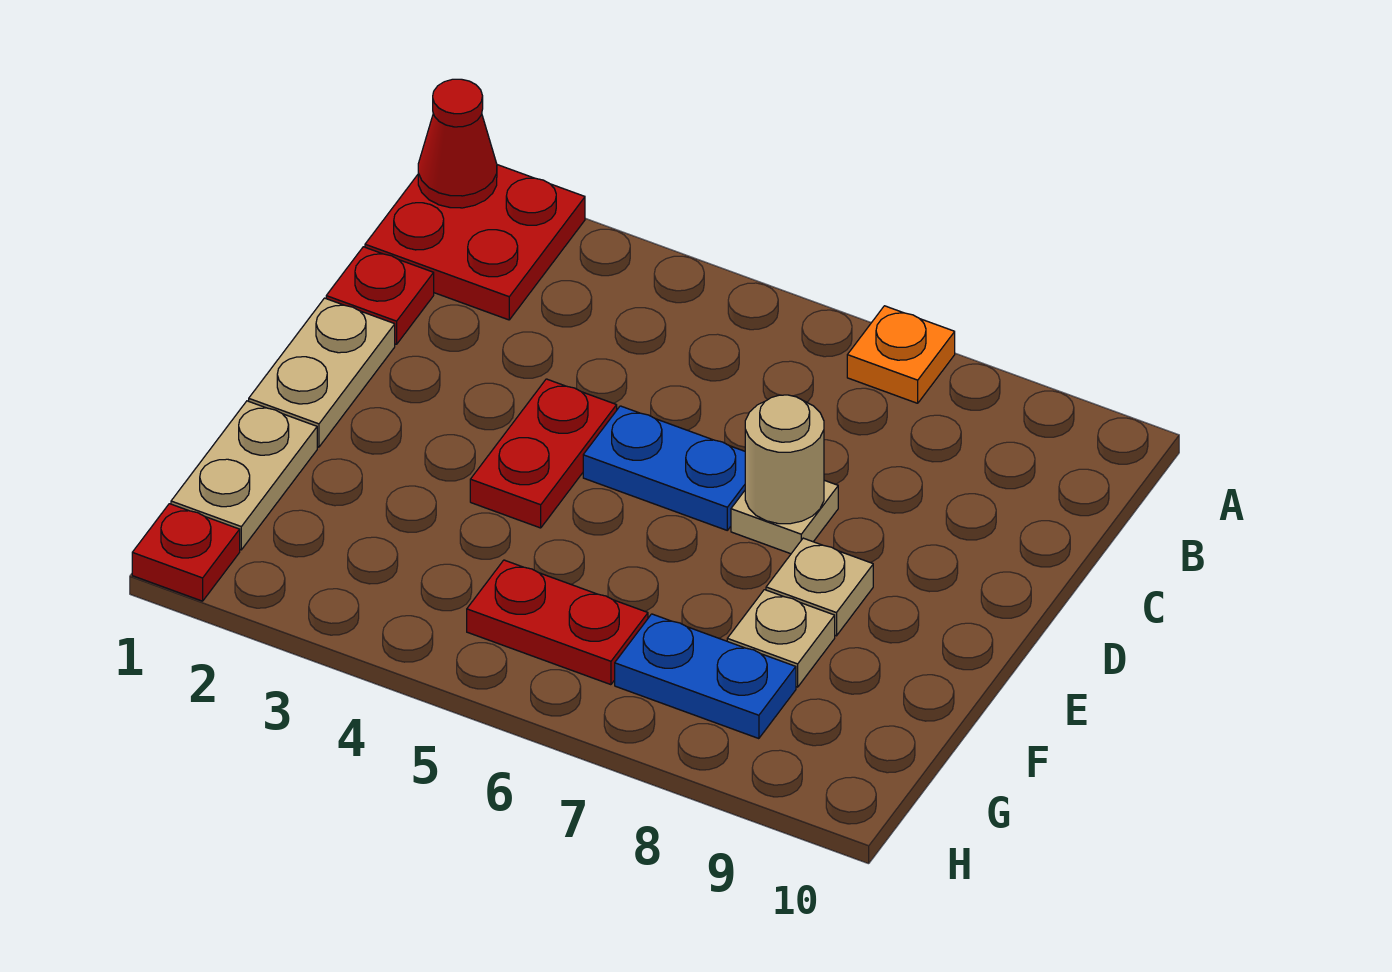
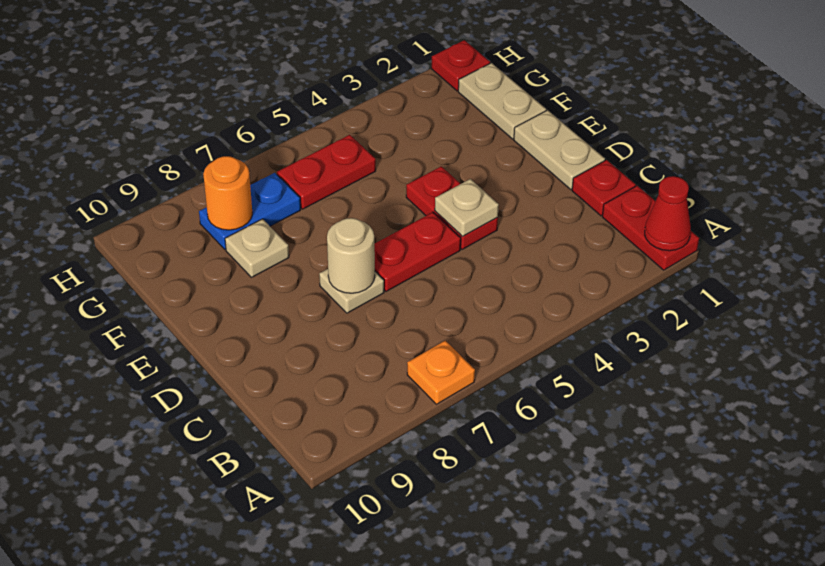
red plate A1:B2 level 1 -> red plate A1:B1 level 1
blue plate D5:D6 level 1 -> red plate D5:D6 level 1
tan plate E8 level 1 -> tan plate D4 level 2
none -> orange round brick G8 level 2

